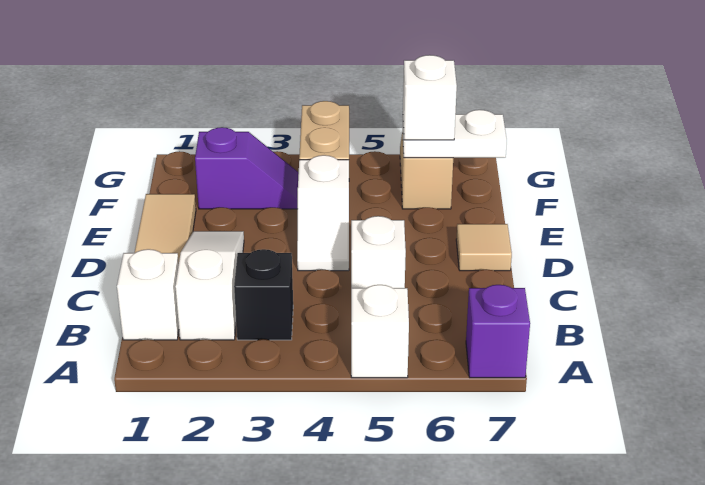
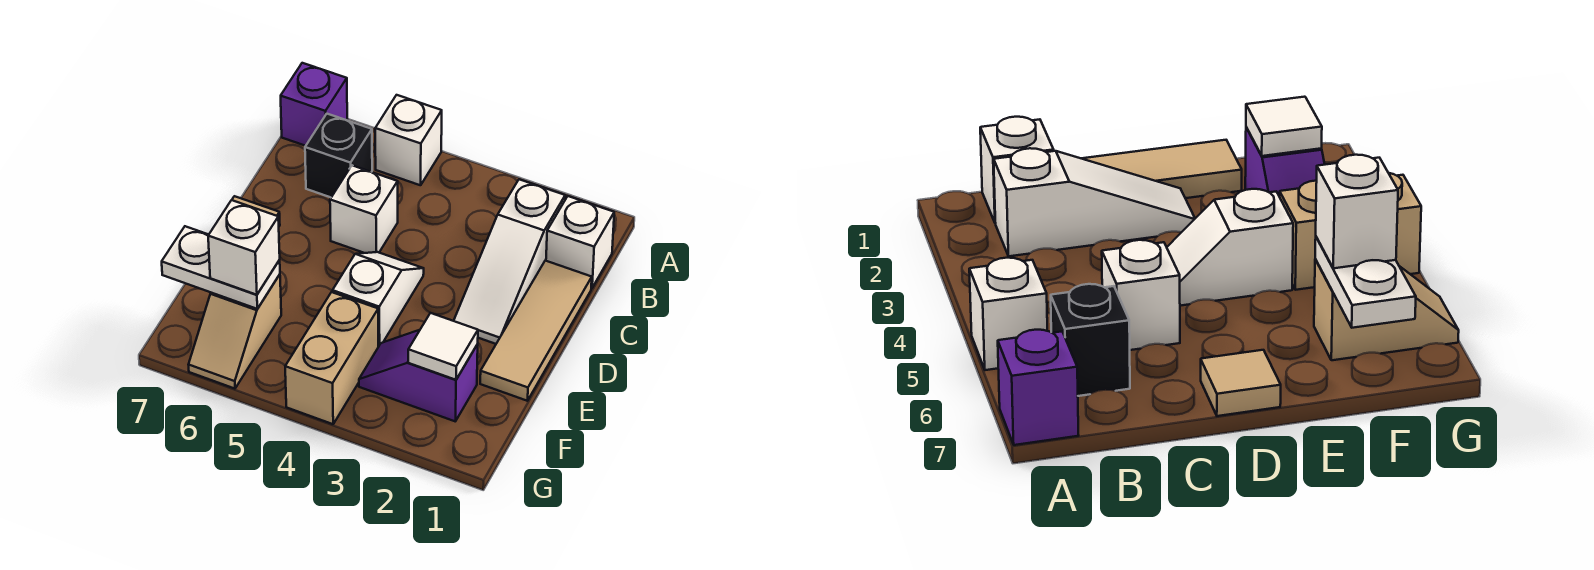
black brick B3 level 1 -> black brick B6 level 1
none -> white tile F2 level 2

